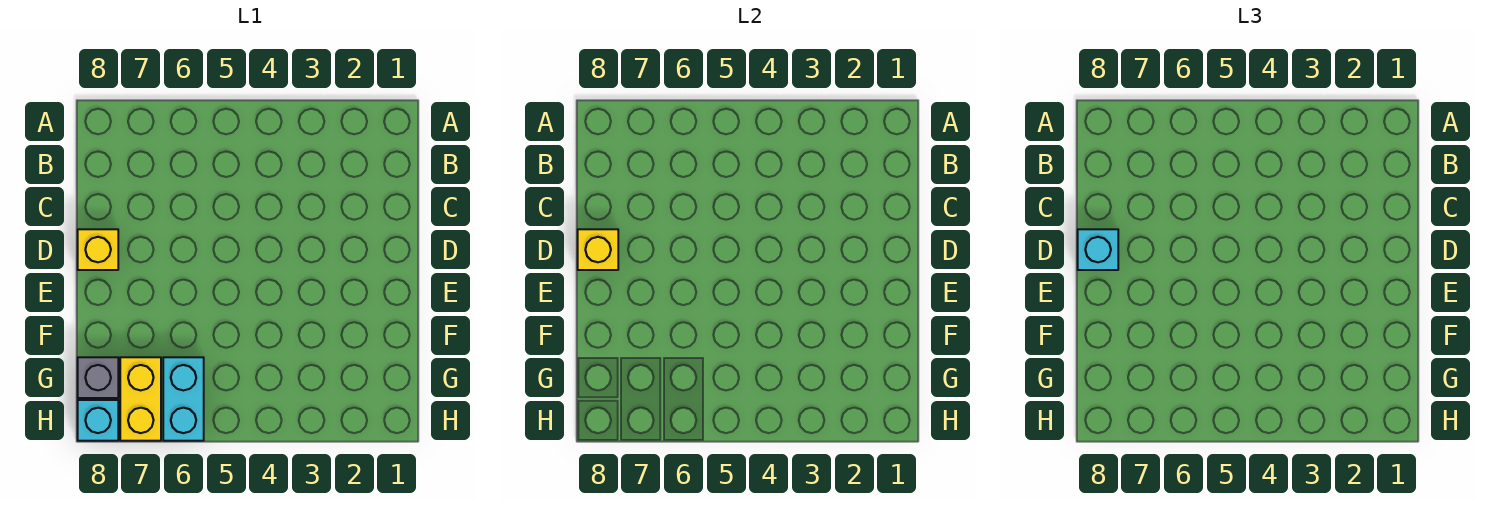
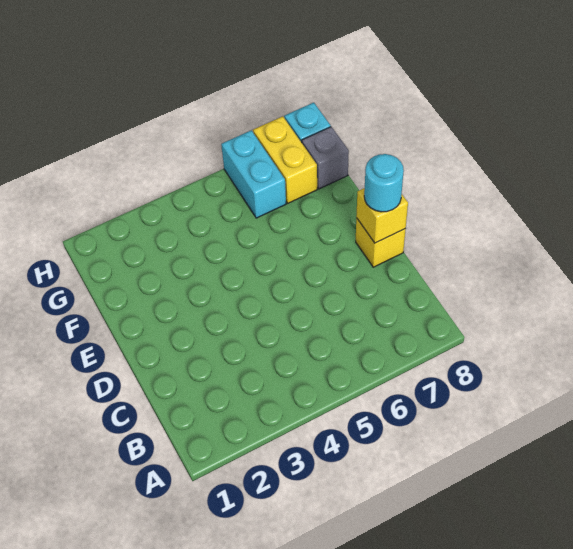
cyan brick D8 level 3 -> cyan round brick D8 level 3

